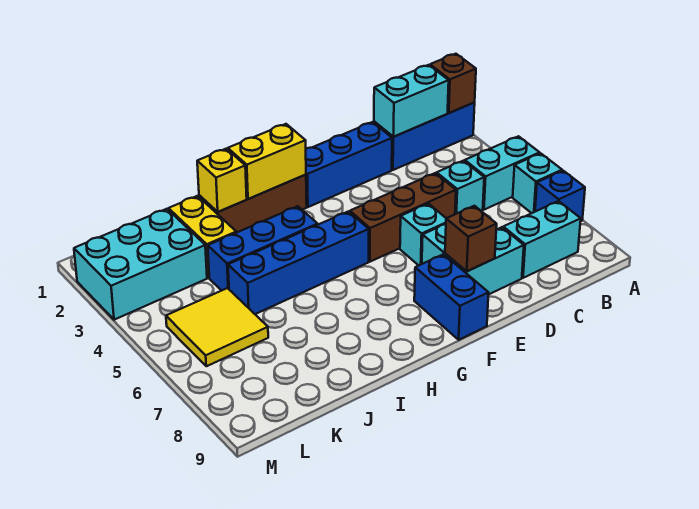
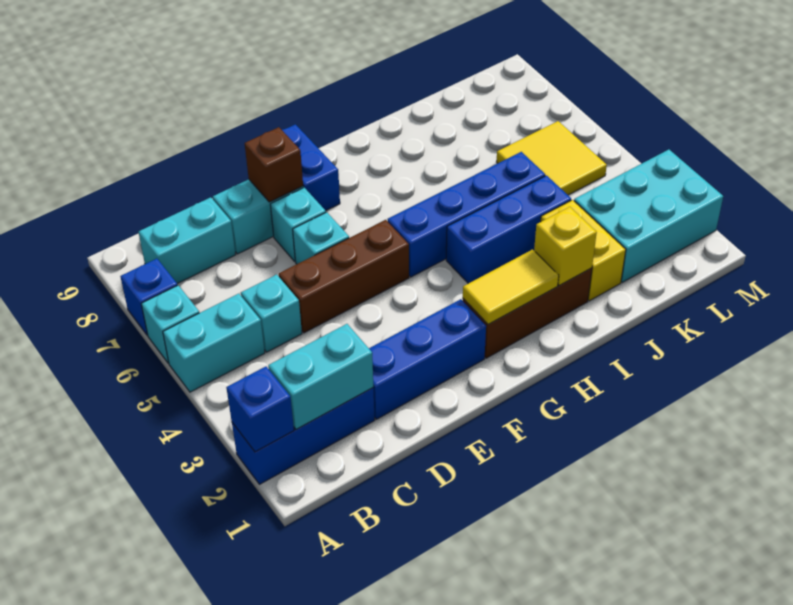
brown brick A2 level 2 -> blue brick A2 level 2
yellow brick G2:H2 level 2 -> yellow tile G2:H2 level 2

